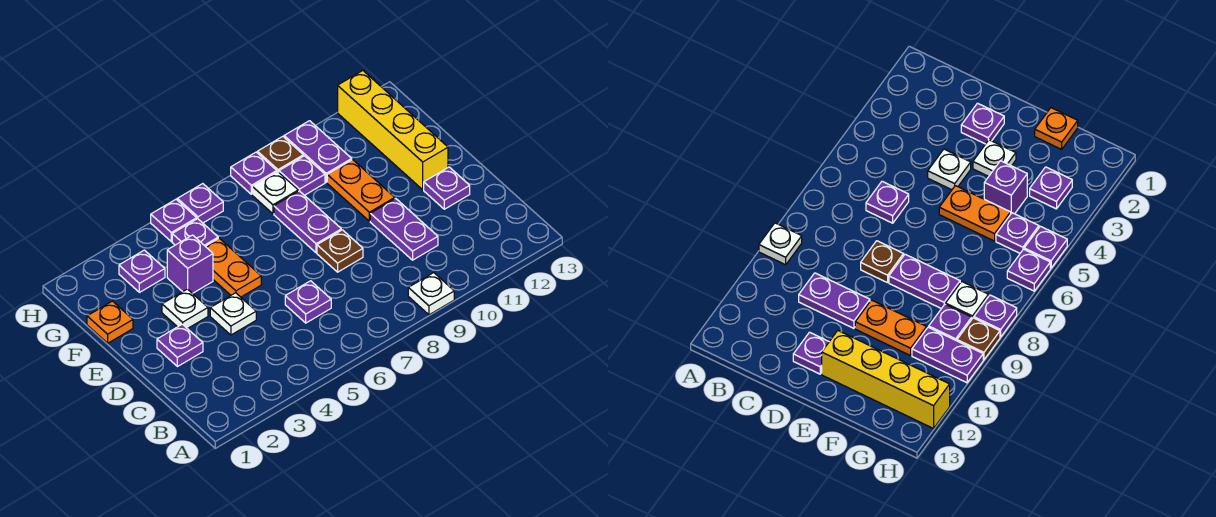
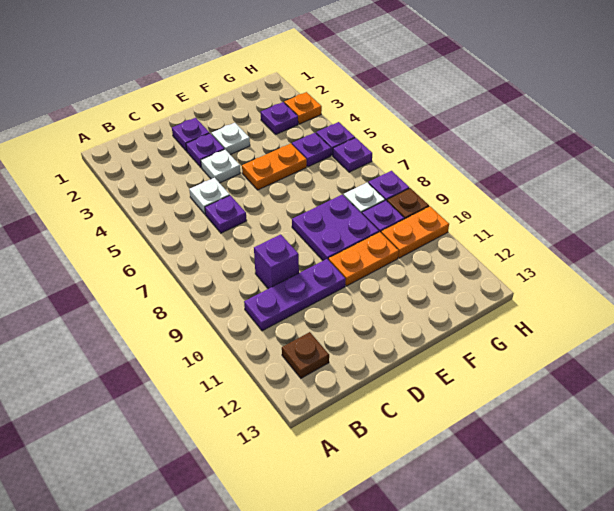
white plate A9 level 1 -> white plate C5 level 1
purple plate C10:D10 level 1 -> purple plate B10:D10 level 1
brown plate D8 level 1 -> brown plate B12 level 1
purple plate D12 level 1 -> purple plate D3 level 1
purple plate E8:F8 level 1 -> purple plate E8:F9 level 1
yellow brick E12:H12 level 1 -> none
orange plate F1 level 1 -> orange plate H3 level 1
purple brick F4 level 1 -> purple brick C9 level 1
purple plate G10:H10 level 1 -> orange plate G10:H10 level 1

